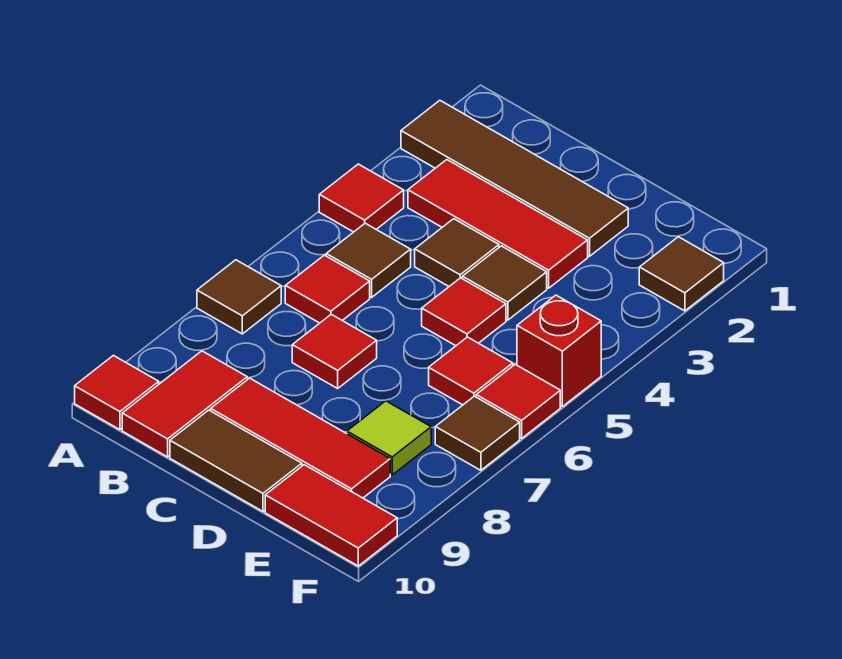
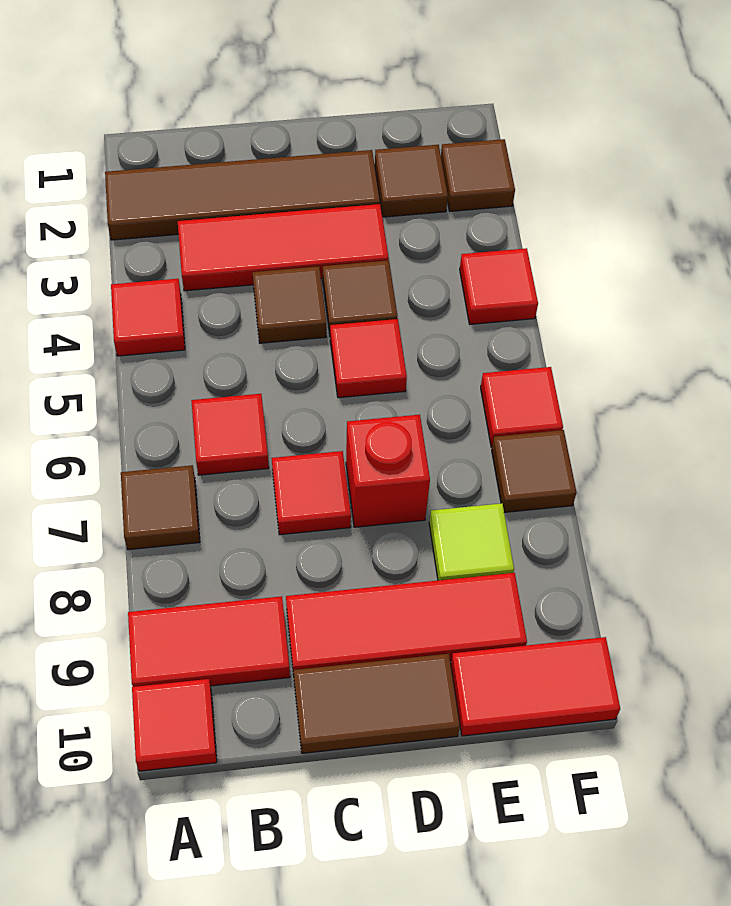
brown tile B5 level 1 -> brown tile E2 level 1
red tile B9:B10 level 1 -> red tile A9:B9 level 1
red tile E6 level 1 -> red tile F4 level 1
red brick F5 level 1 -> red brick D7 level 1

